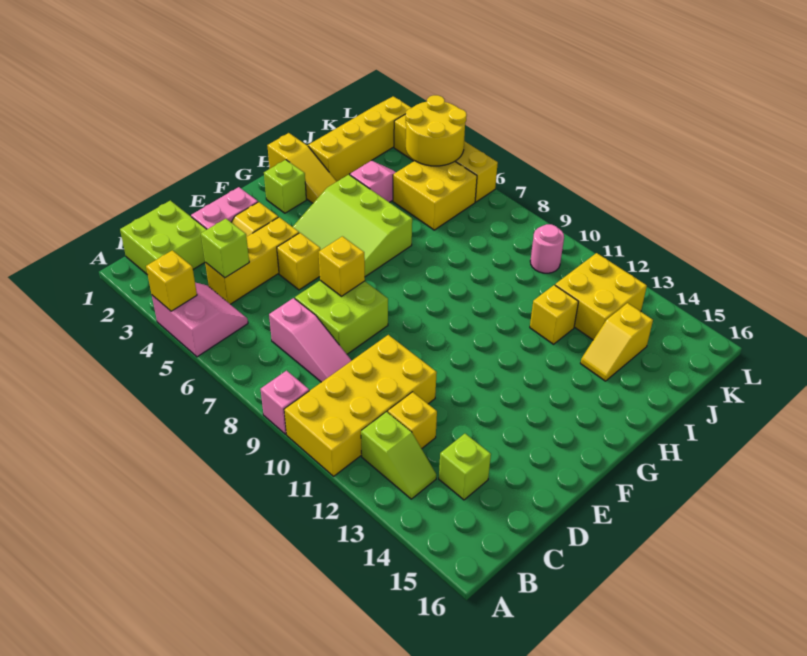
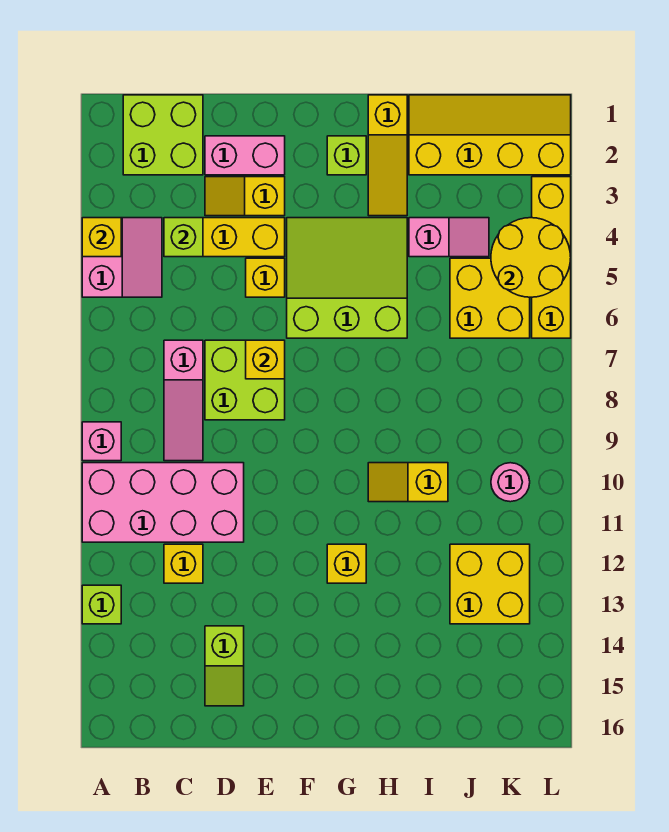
yellow brick A10:D11 level 1 -> pink brick A10:D11 level 1
lime slope B12:B13 level 1 top 12 -> lime slope D14:D15 level 1 top 14
lime brick C14 level 1 -> lime brick A13 level 1
lime slope F4:H6 level 1 top H -> lime slope F4:H6 level 1 top 6
yellow brick I12 level 1 -> yellow brick G12 level 1
yellow slope I14:J14 level 1 top J -> yellow slope H10:I10 level 1 top I

